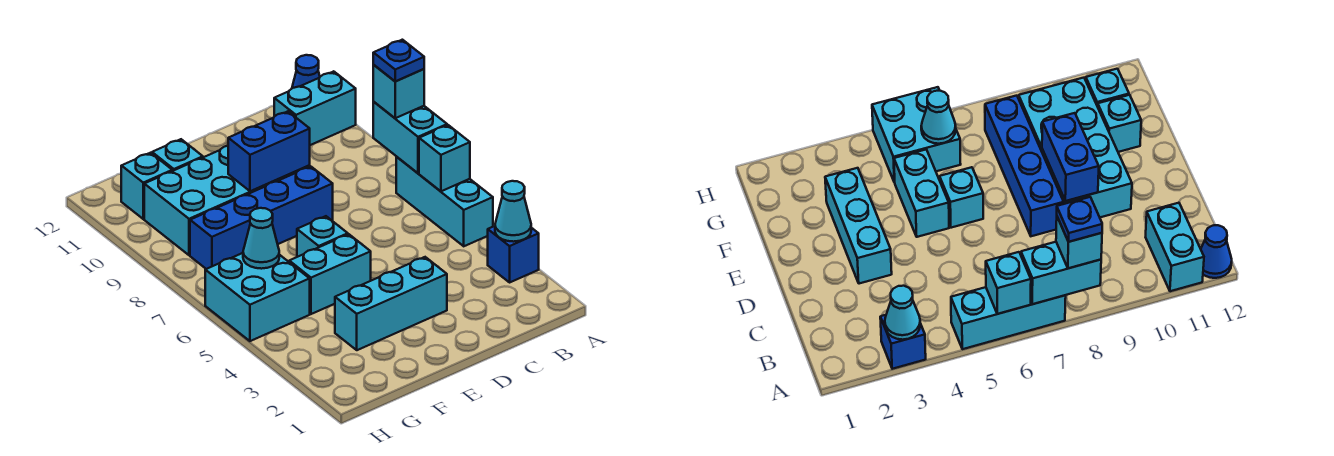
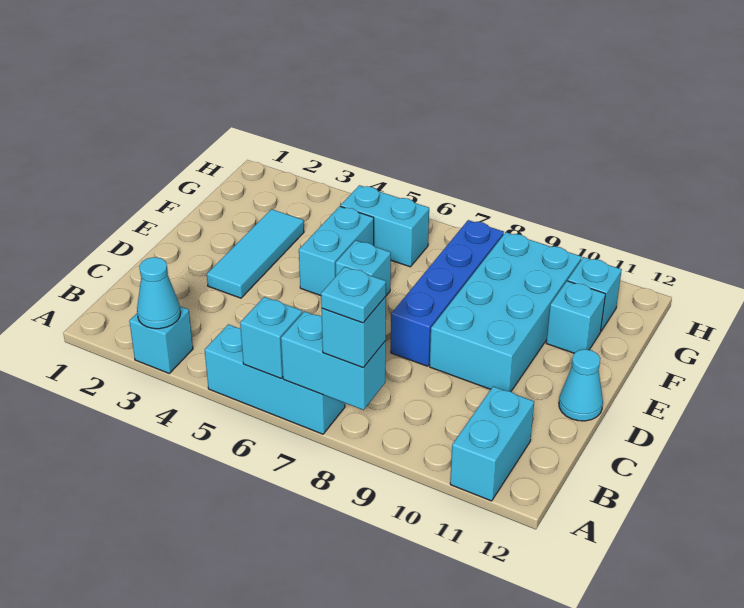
blue brick A3 level 1 -> cyan brick A3 level 1
blue plate A8 level 4 -> cyan plate A8 level 4
blue cone A12 level 1 -> none
cyan brick D3:F3 level 1 -> cyan tile D3:F3 level 1
blue brick D9:E9 level 2 -> none
cyan brick G5:H6 level 1 -> cyan brick G5:G6 level 1
cyan cone G6 level 2 -> cyan cone D12 level 1

